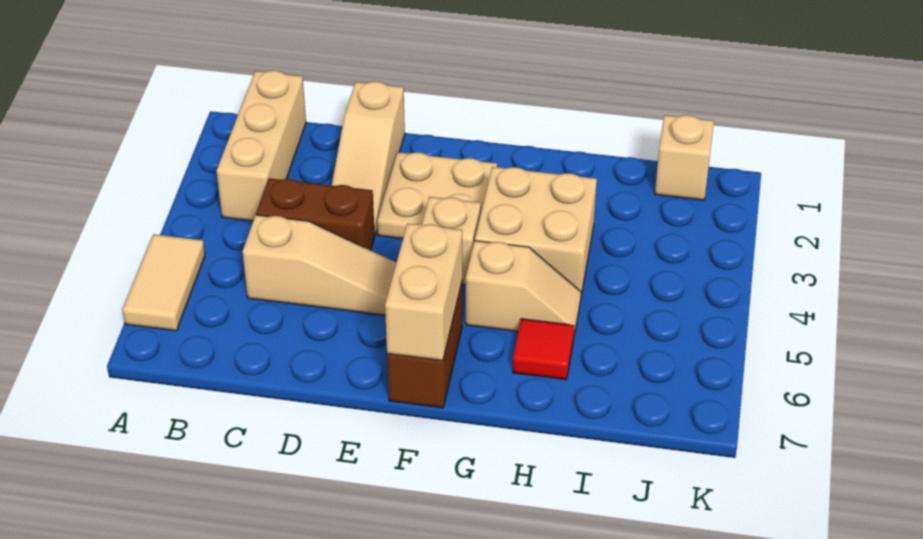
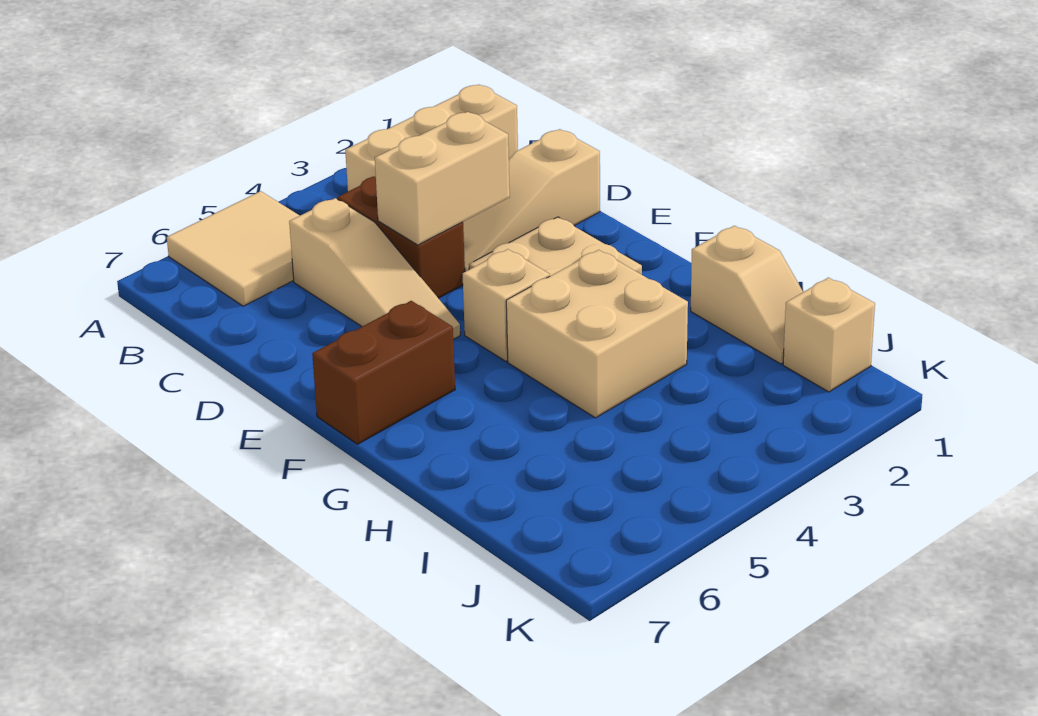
tan tile A5:A6 level 1 -> tan tile A5:B6 level 1
tan brick F6:F7 level 2 -> tan brick D3:D4 level 2
tan slope G5:H5 level 1 top G -> tan slope H1:I1 level 1 top H
red tile H6 level 1 -> none

